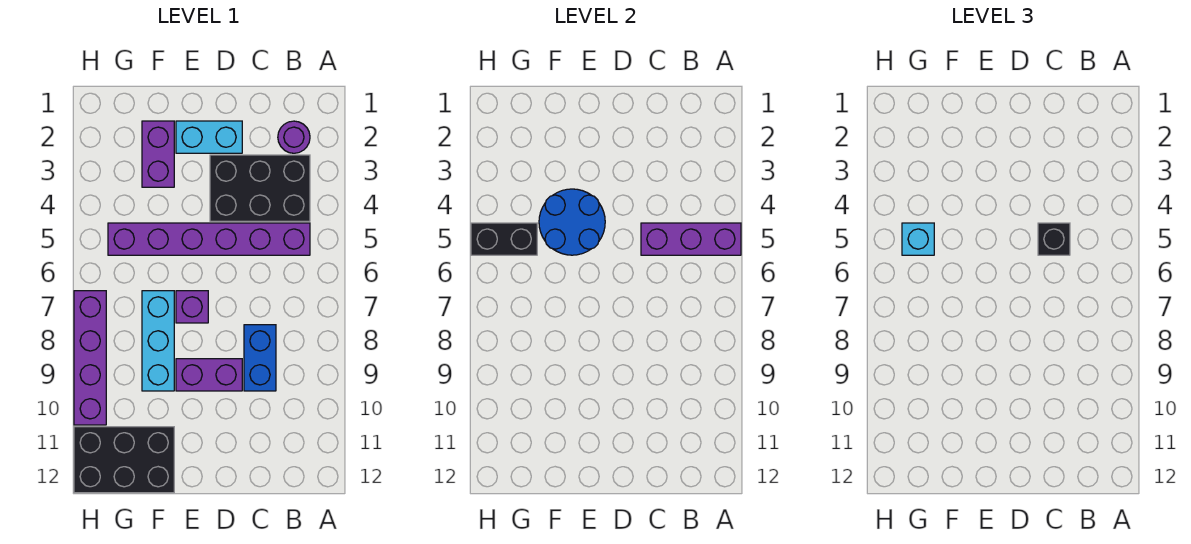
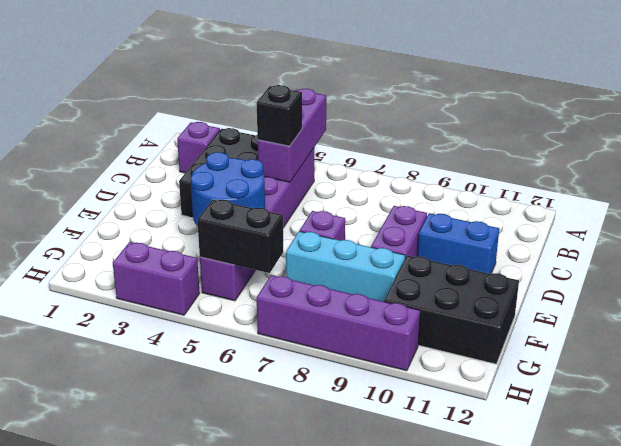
purple round brick B2 level 1 -> purple brick B2 level 1
blue brick C8:C9 level 1 -> blue brick D10:D11 level 1
cyan brick D2:E2 level 1 -> none
purple brick F2:F3 level 1 -> purple brick H3:H4 level 1
black brick F11:H12 level 1 -> black brick F10:G12 level 1
black brick G5:H5 level 2 -> black brick G5:G6 level 2
cyan brick G5 level 3 -> none

